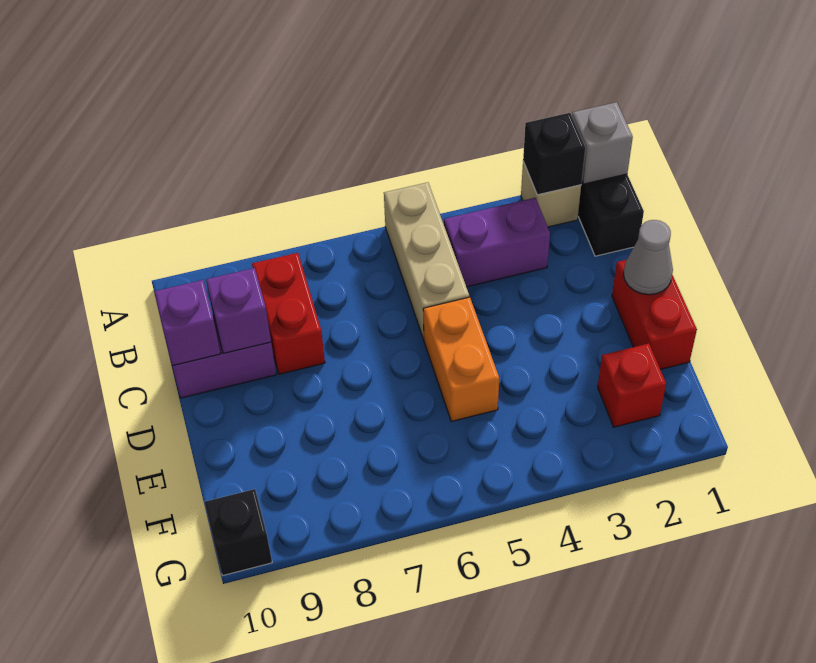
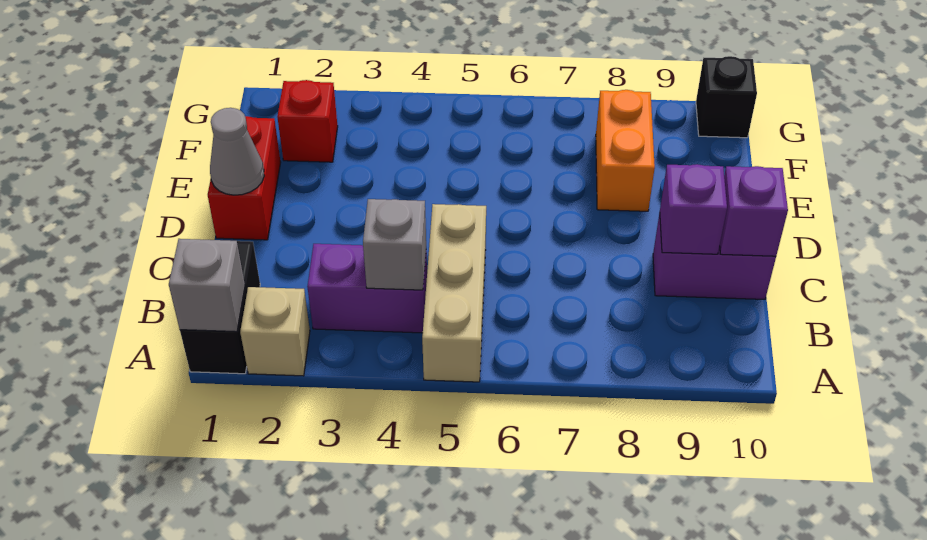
black brick A2 level 2 -> none
none -> grey brick B4 level 2
red brick B8:C8 level 1 -> none
orange brick D5:E5 level 1 -> orange brick E8:F8 level 1

